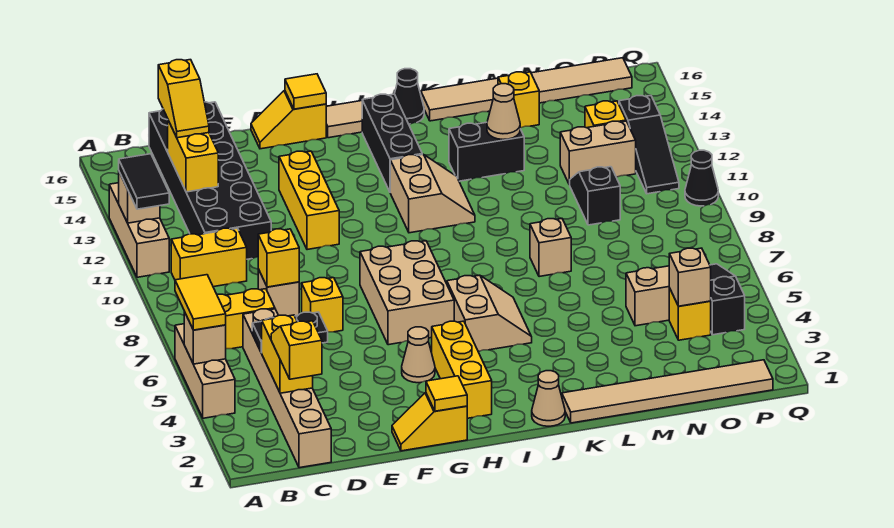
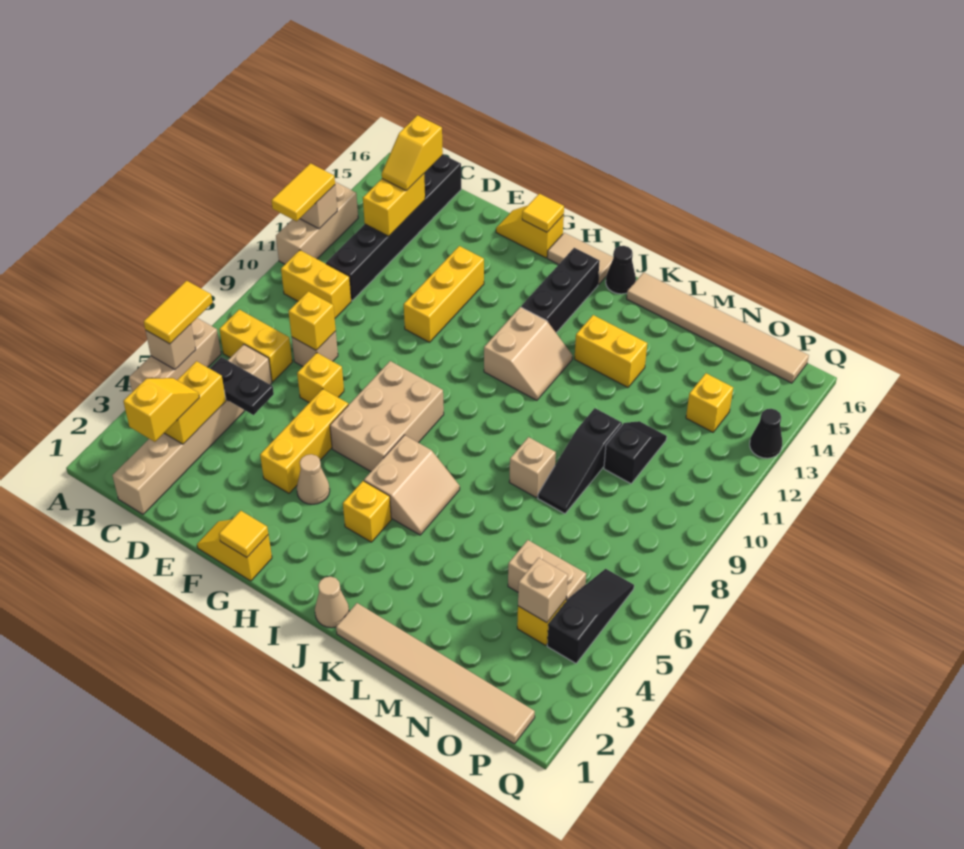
black tile A11:A12 level 3 -> yellow tile A11:A12 level 3
black brick C11:D16 level 1 -> black brick C11:C16 level 1
yellow brick H2:H4 level 1 -> yellow brick F4:F6 level 1
black brick K13:L13 level 1 -> yellow brick K13:L13 level 1
tan cone L13 level 2 -> none
yellow brick M15 level 1 -> yellow brick I4 level 1
tan brick N12:O12 level 1 -> none
black slope P11:P13 level 1 top 13 -> black slope M8:M10 level 1 top 10
black cone Q10 level 1 -> black cone Q13 level 1

